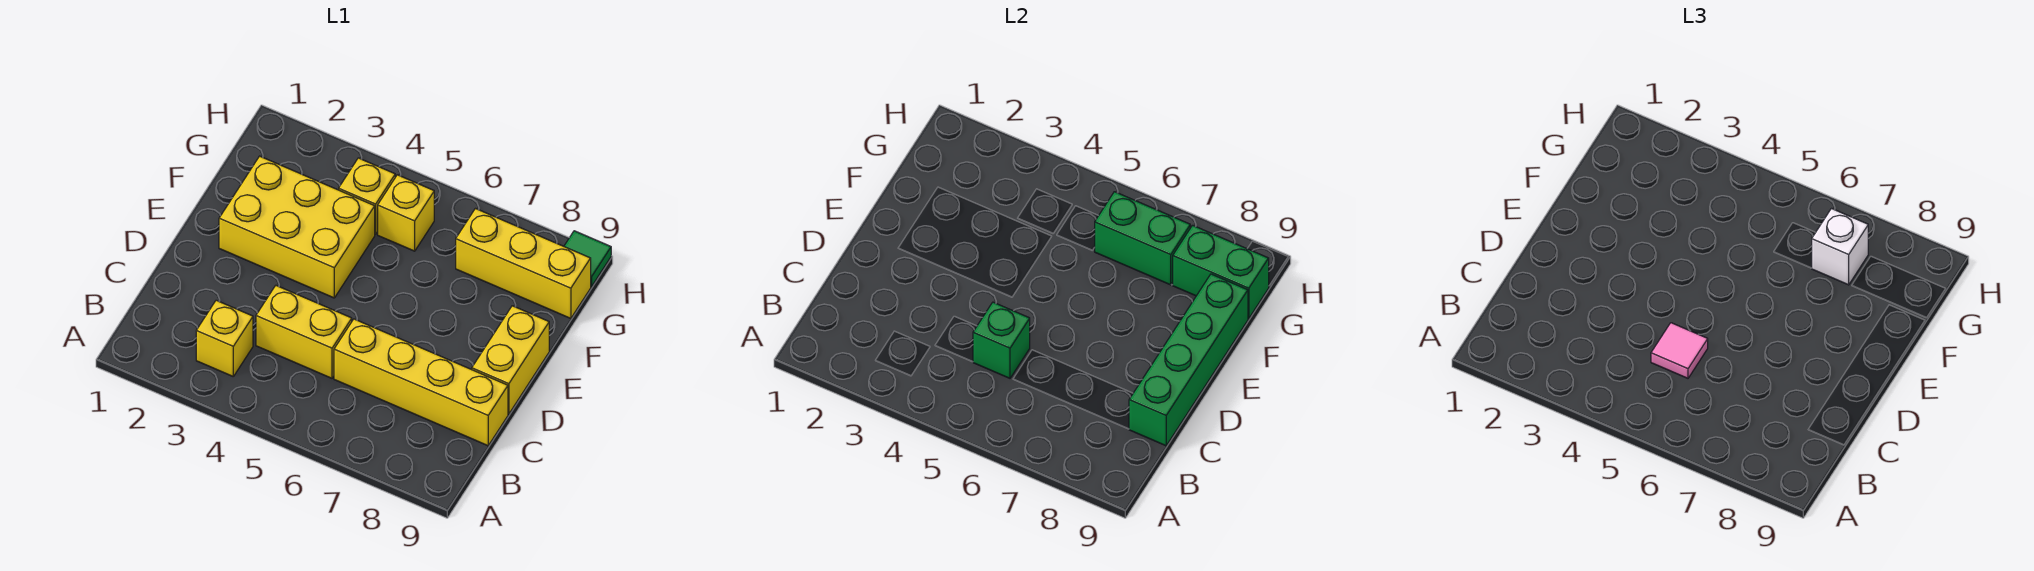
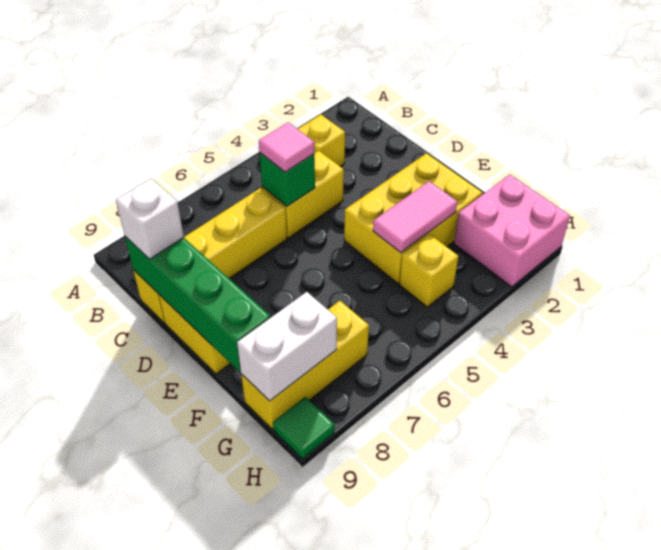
none -> pink tile F3:F4 level 2
none -> pink brick G1:H2 level 1
yellow brick G5 level 1 -> none
green brick G6:G7 level 2 -> none
white brick G7 level 3 -> white brick C9 level 3
green brick G8:G9 level 2 -> white brick G8:G9 level 2

